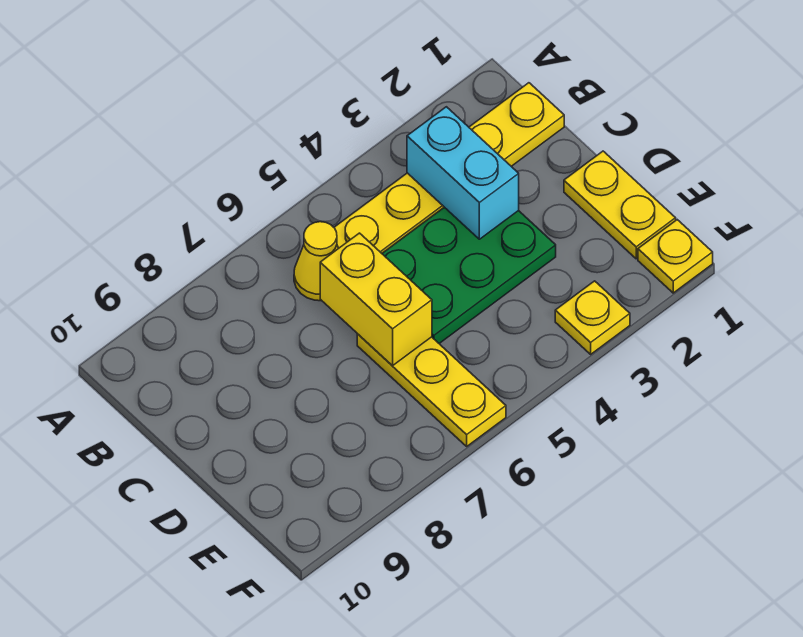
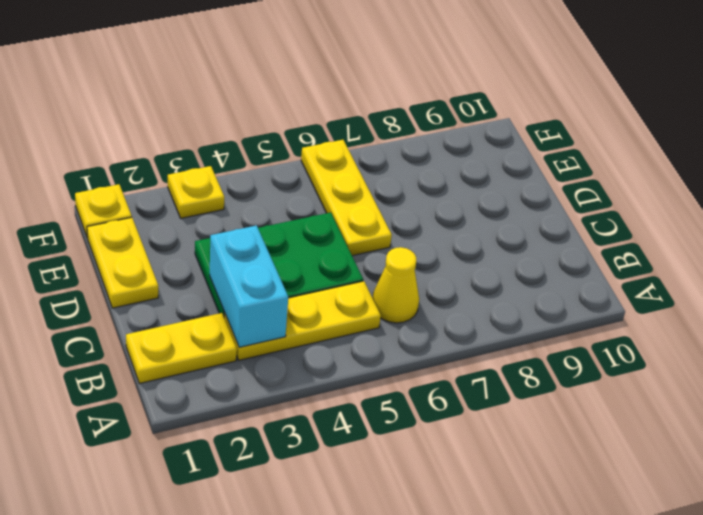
yellow brick C6:D6 level 2 -> none

